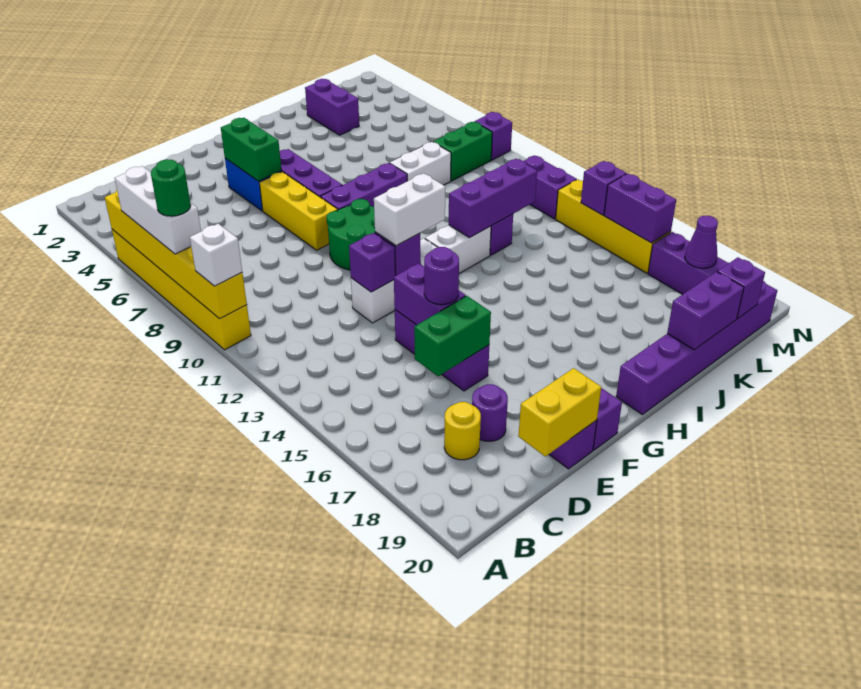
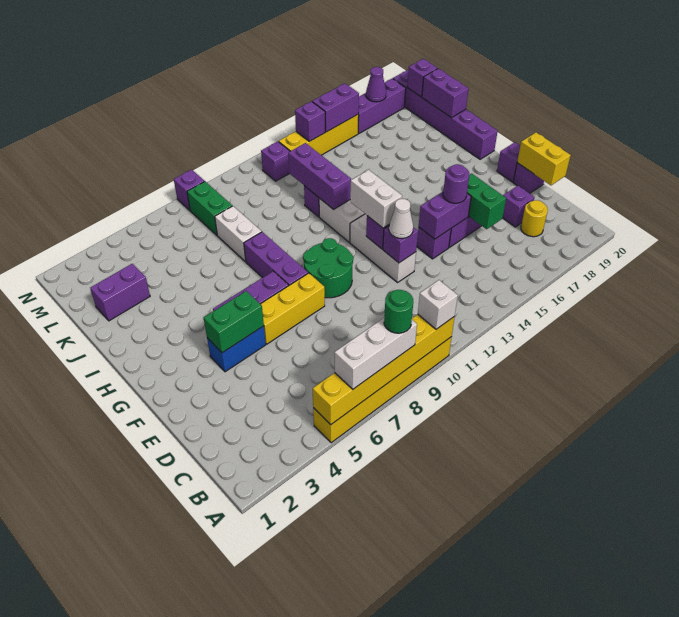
purple round brick D18 level 1 -> purple brick D18 level 1
none -> white cone E12 level 3
purple brick M11:M12 level 1 -> purple brick M12 level 1

